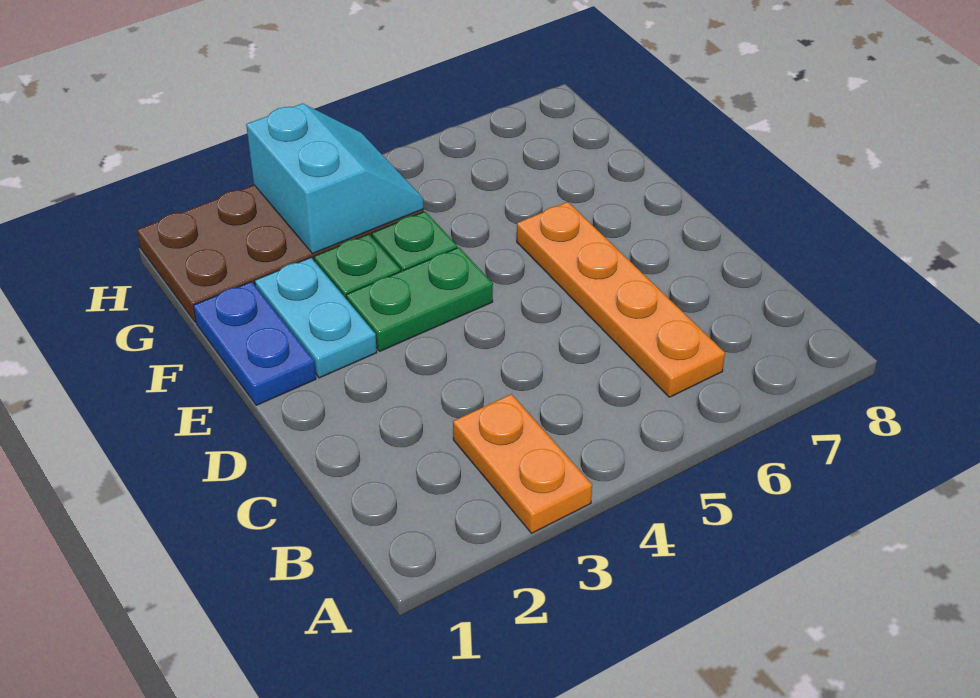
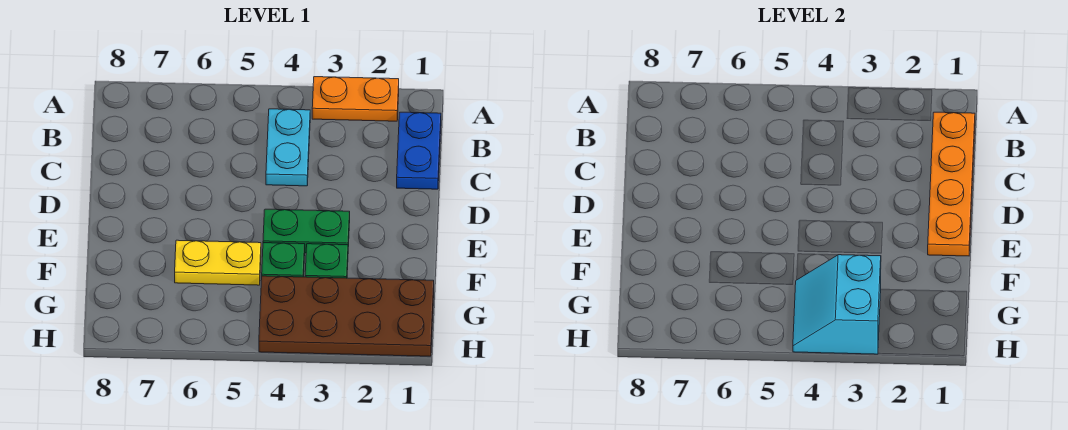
orange plate A3:B3 level 1 -> orange plate A2:A3 level 1
orange plate B6:E6 level 1 -> orange plate B1:E1 level 2
blue plate E1:F1 level 1 -> blue plate B1:C1 level 1
cyan plate E2:F2 level 1 -> cyan plate B4:C4 level 1
none -> yellow plate F5:F6 level 1

